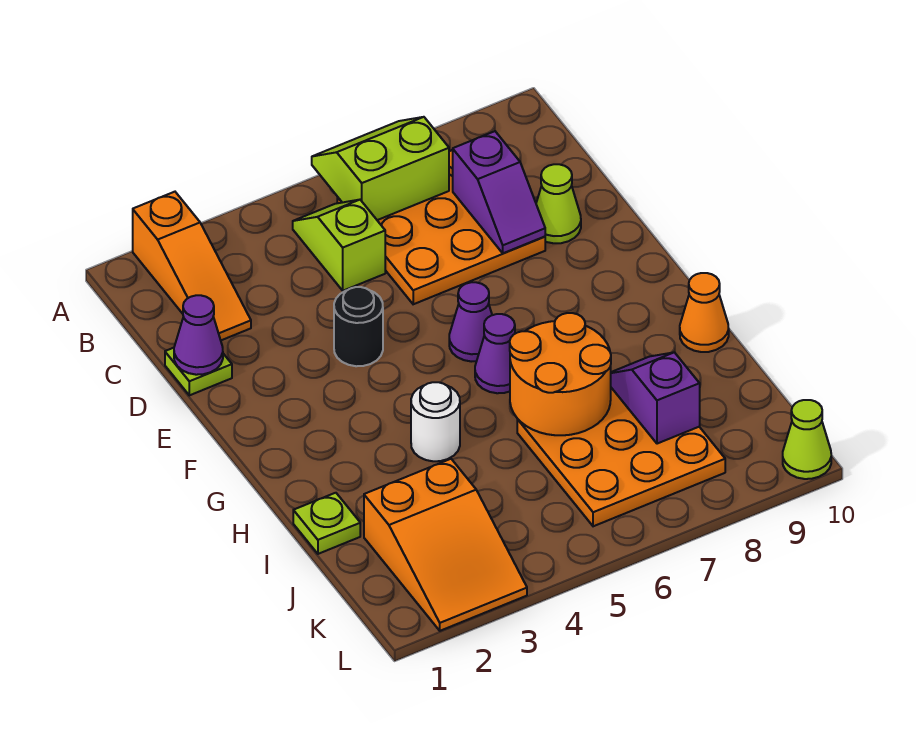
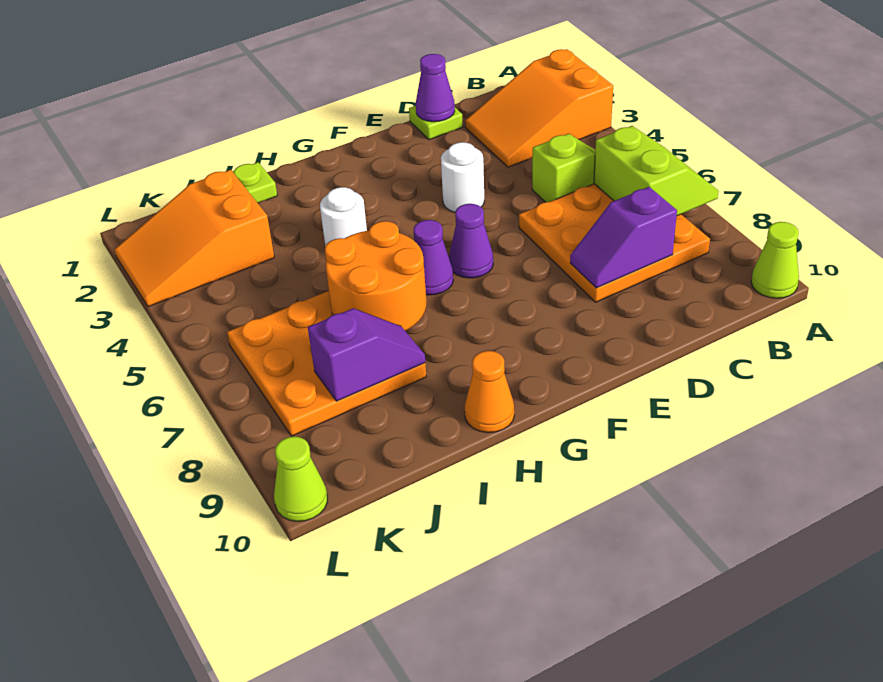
orange slope A2:C2 level 1 top A -> orange slope A2:C3 level 1 top A
lime cone D9 level 1 -> lime cone A10 level 1
black round brick E4 level 1 -> white round brick E4 level 1

